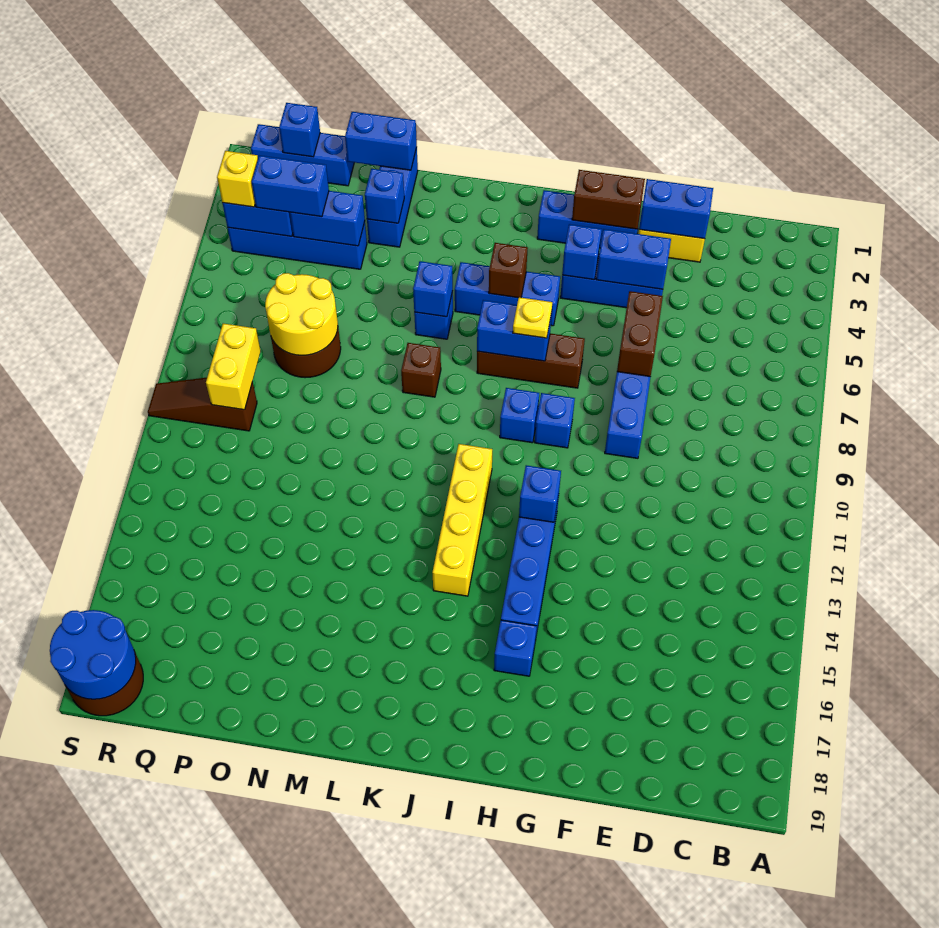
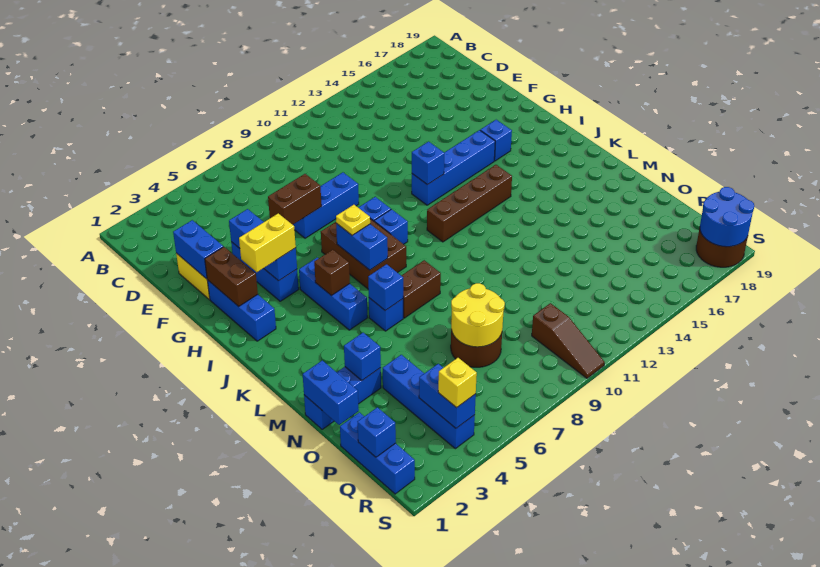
brown brick H7:J7 level 1 -> brown brick H7:J8 level 1
yellow brick J11:J14 level 1 -> brown brick J11:J14 level 1
brown brick L8 level 1 -> brown brick L7:L8 level 1
blue brick O4:P4 level 2 -> none
blue brick P4:Q4 level 3 -> none
yellow brick Q9:Q10 level 2 -> yellow brick H3:H4 level 3

